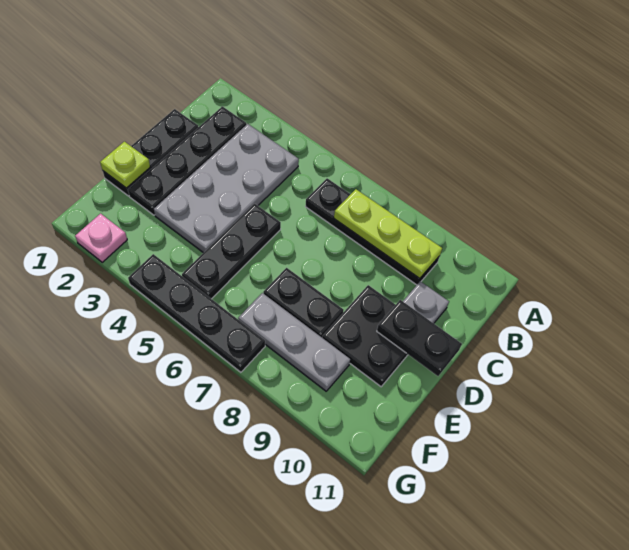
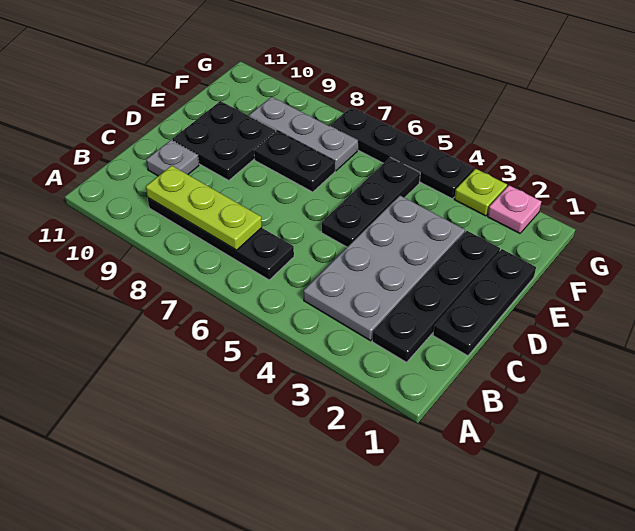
black plate D10:D11 level 2 -> none
lime plate E1 level 2 -> lime plate G3 level 1

